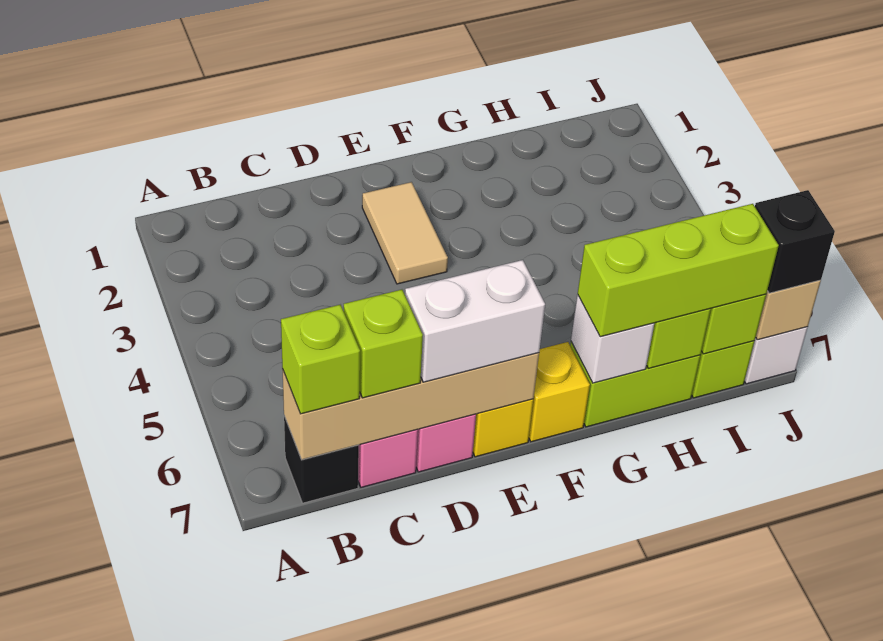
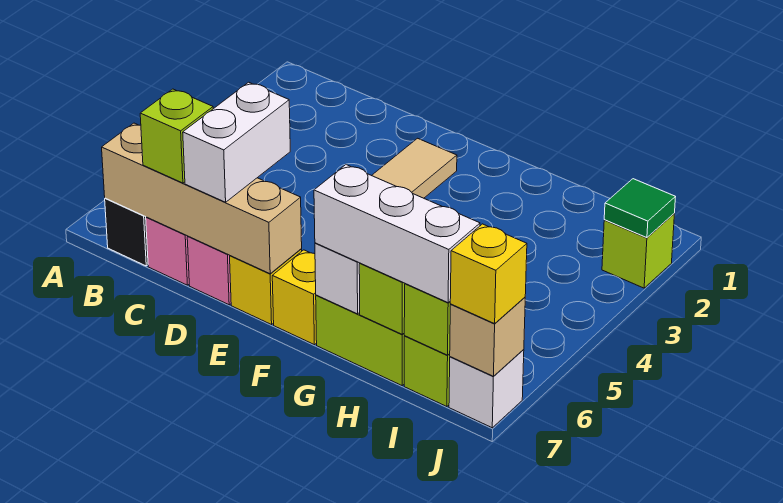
lime brick B7 level 3 -> lime brick J2 level 1
white brick D7:E7 level 3 -> white brick D6:D7 level 3
lime brick G7:I7 level 3 -> white brick G7:I7 level 3
none -> green tile J2 level 2
black brick J7 level 3 -> yellow brick J7 level 3

